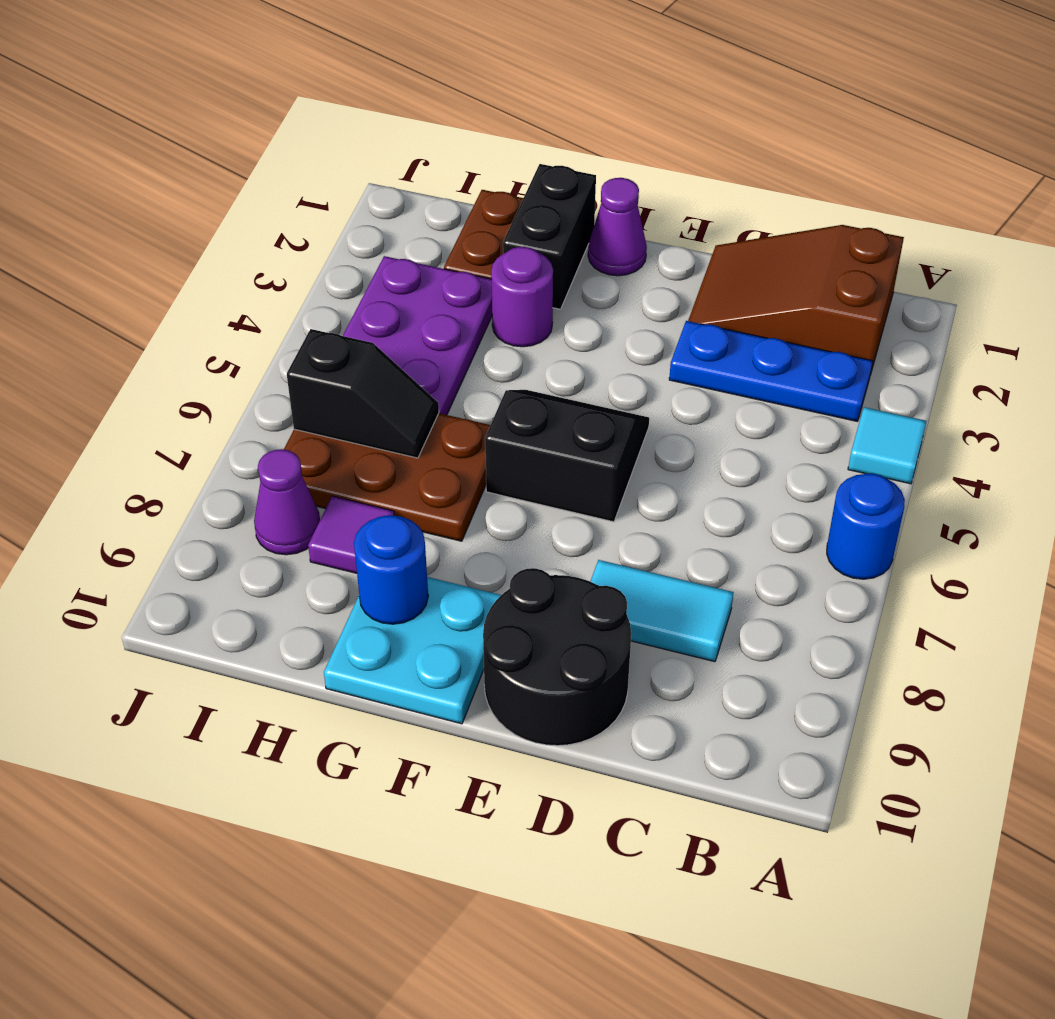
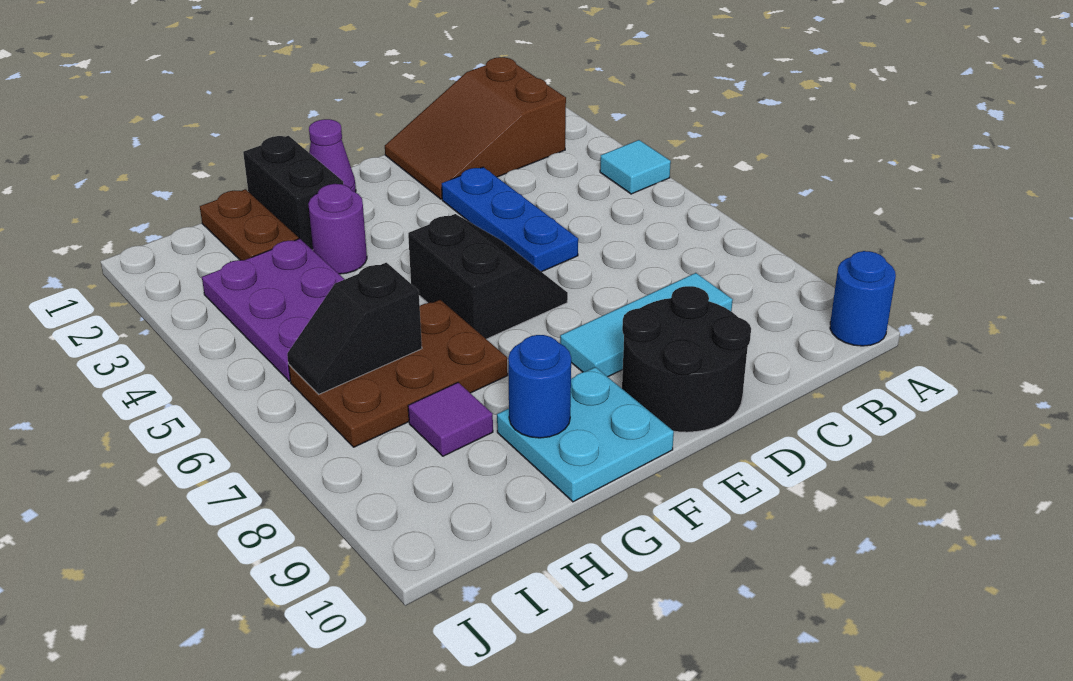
blue round brick A6 level 1 -> blue round brick A10 level 1
blue plate B3:D3 level 1 -> blue plate D3:D5 level 1
cyan tile C8:D8 level 1 -> cyan tile C8:E8 level 1
black slope E5:F6 level 1 top 6 -> black slope E5:F6 level 1 top F
black slope H6:I6 level 2 top I -> black slope H6:I6 level 2 top H
purple cone I8 level 1 -> none

